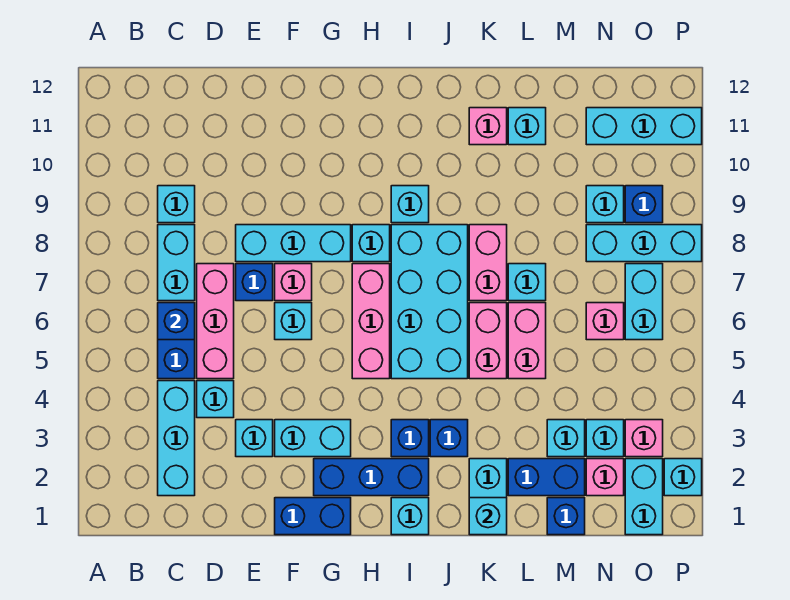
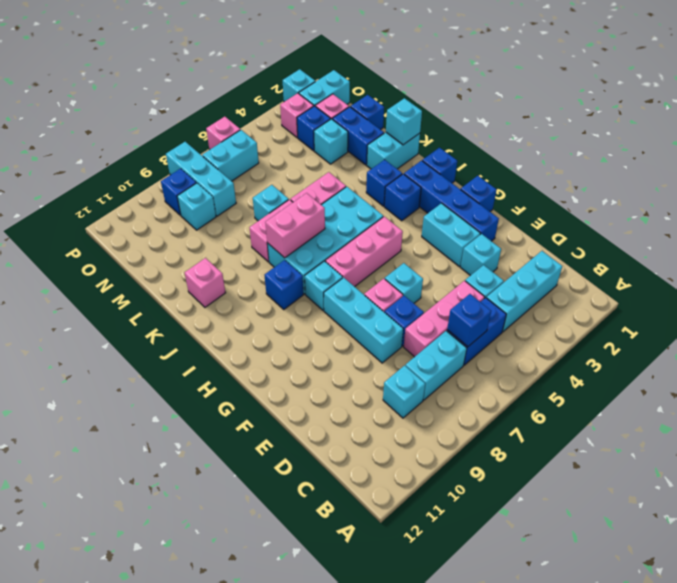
blue brick F1:G1 level 1 -> blue brick G1 level 1
blue brick G2:I2 level 1 -> blue brick F2:I2 level 1
cyan brick I1 level 1 -> blue brick I1 level 1
cyan brick I9 level 1 -> blue brick I9 level 1
pink brick L5:L6 level 1 -> pink brick J7:J8 level 2
cyan brick L11 level 1 -> none
cyan brick N3 level 1 -> blue brick N3 level 1
pink brick N6 level 1 -> pink brick P6 level 1
cyan brick N11:P11 level 1 -> none

